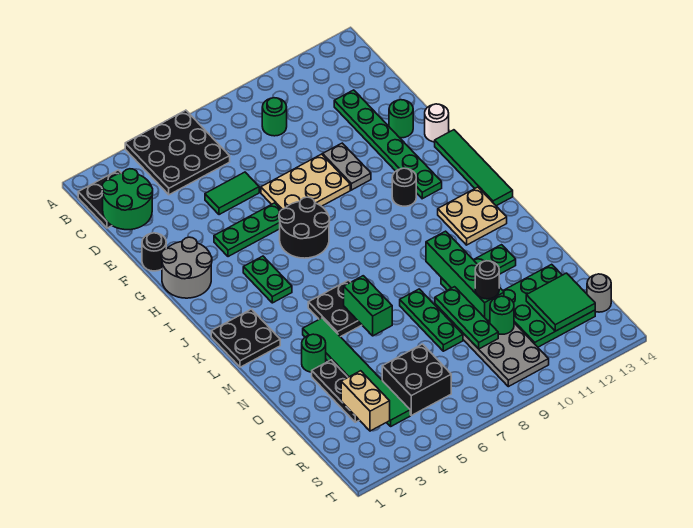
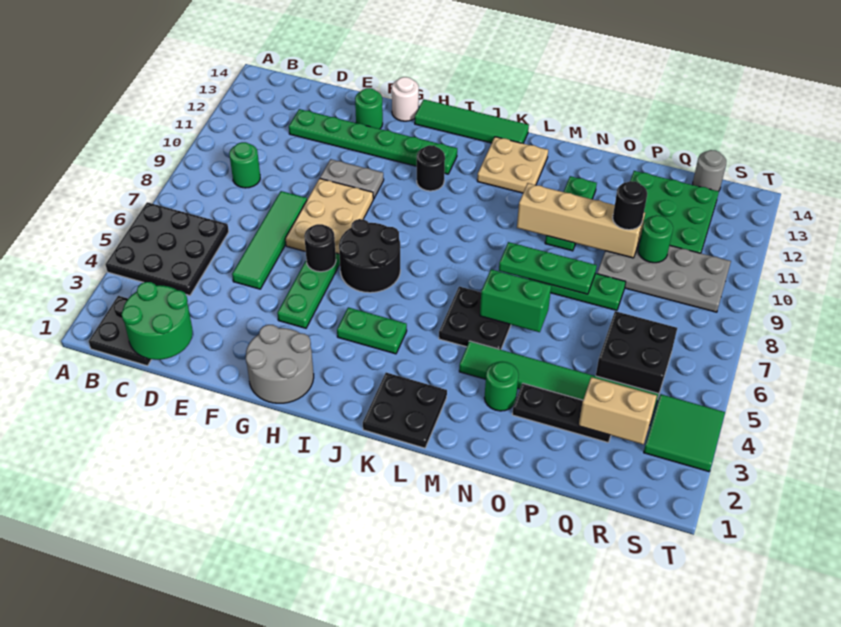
green tile E5:E6 level 1 -> green tile E5:E8 level 1
black round brick F1 level 1 -> black round brick G6 level 2
green brick M10:P10 level 2 -> tan brick M10:P10 level 2
green plate O9:Q9 level 2 -> green plate M8:O8 level 2
green tile Q12:R13 level 2 -> green tile S3:T4 level 1

